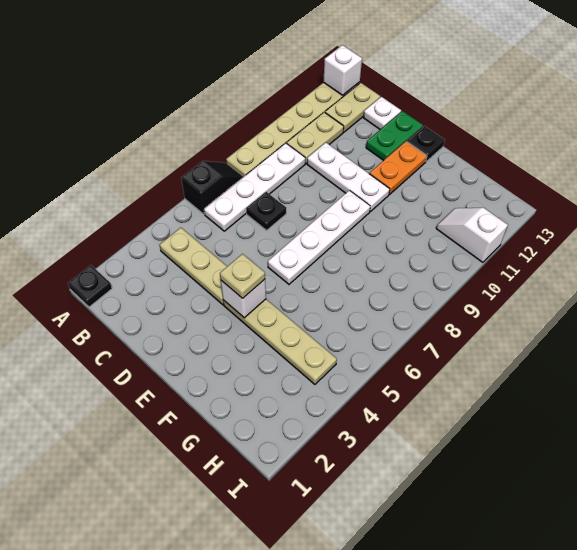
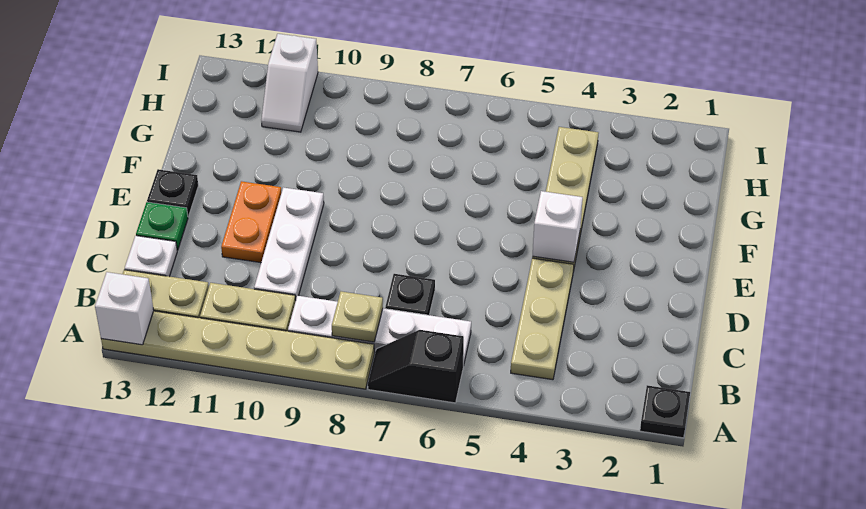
green plate D12:D13 level 1 -> green plate D13 level 1
tan plate E4 level 3 -> tan plate B8 level 2
white plate E6:E9 level 1 -> none
orange plate E11:E12 level 1 -> orange plate D11:E11 level 1

